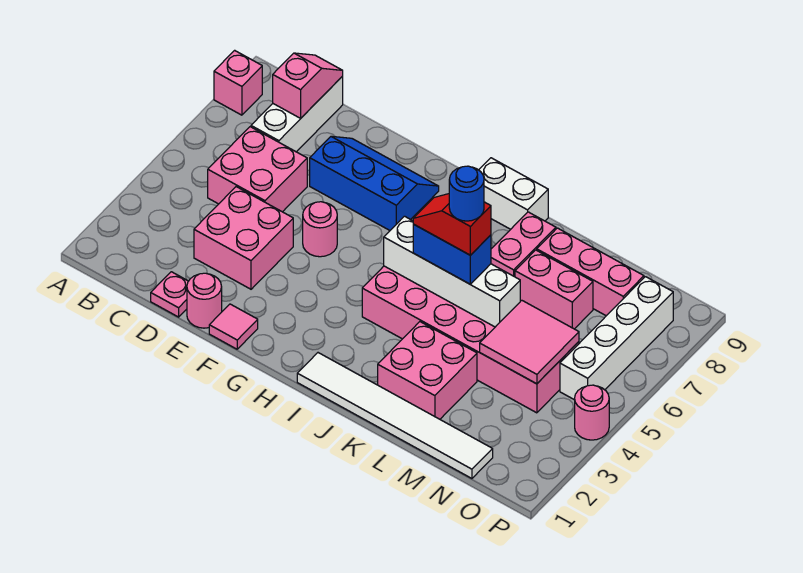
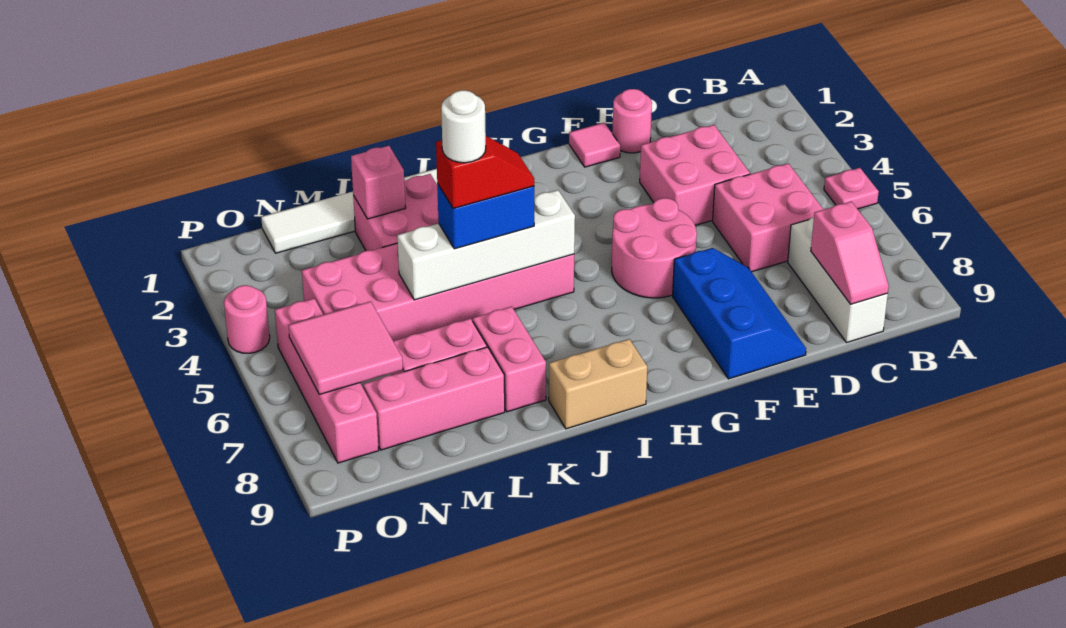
pink brick A8 level 1 -> pink brick L2 level 2
pink plate D1 level 1 -> pink plate A5 level 1
blue slope E7:G8 level 1 top 7 -> blue slope E7:F9 level 1 top F
pink round brick F5 level 1 -> pink round brick F5:G6 level 1
white brick I9:J9 level 1 -> tan brick I9:J9 level 1
blue round brick K5 level 5 -> white round brick K5 level 5
pink tile M4:N5 level 2 -> pink tile N6:O7 level 2
white brick O5:O8 level 1 -> pink brick O5:O8 level 1

